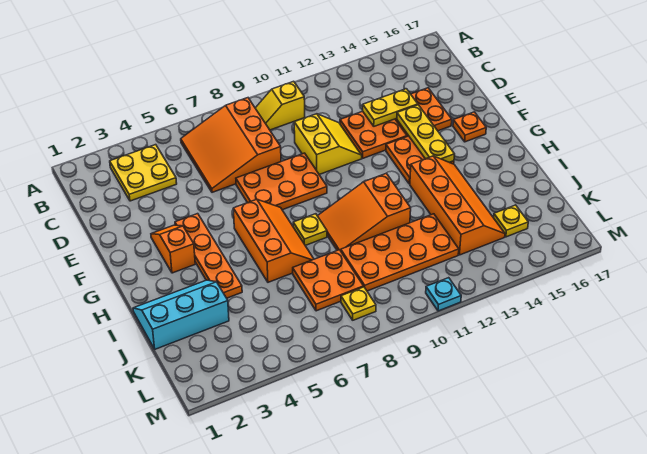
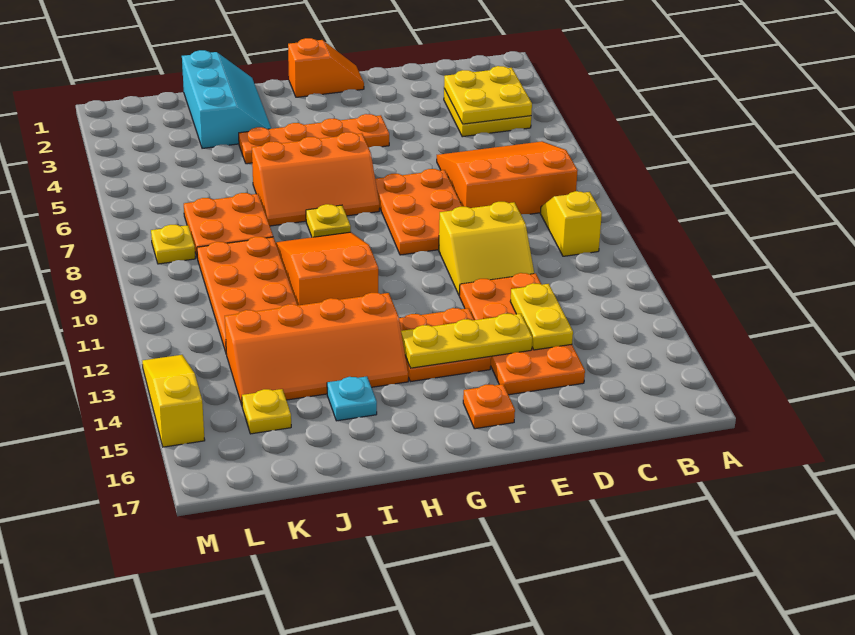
none -> yellow plate B3:C4 level 2
orange slope F3:G3 level 1 top G -> orange slope F1:G1 level 1 top G
cyan plate M11 level 1 -> cyan plate I15 level 1
none -> yellow slope M13:M15 level 1 top 15

